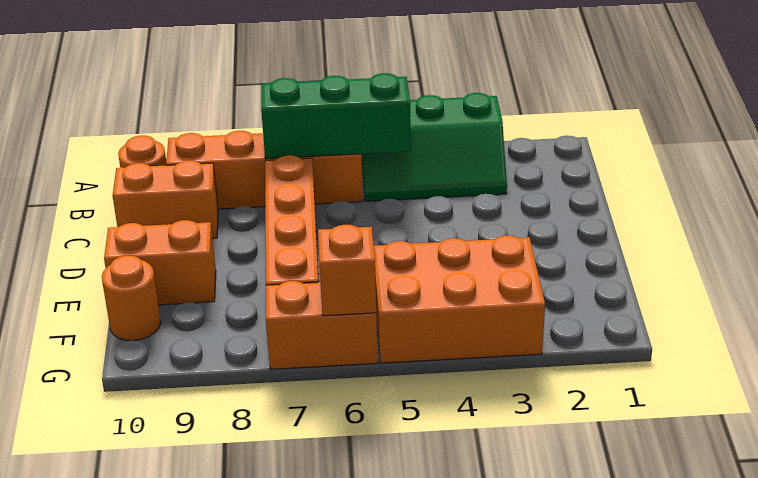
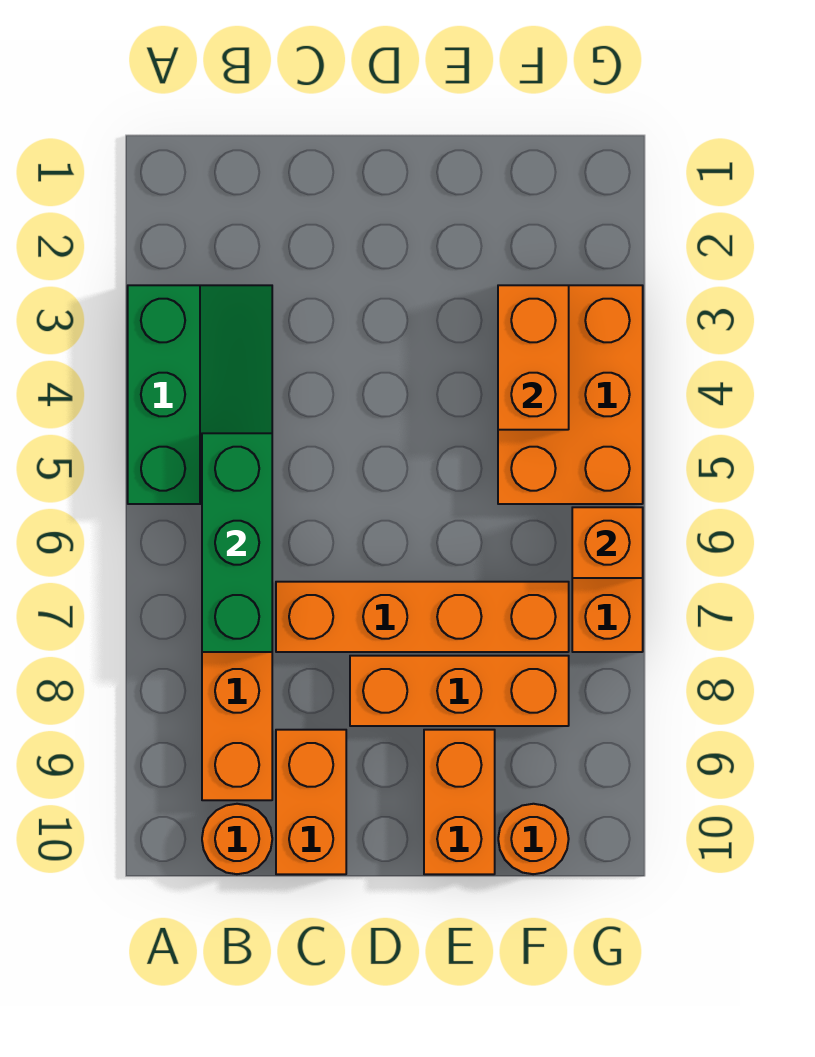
none -> orange brick D8:F8 level 1
none -> orange brick F3:F4 level 2

